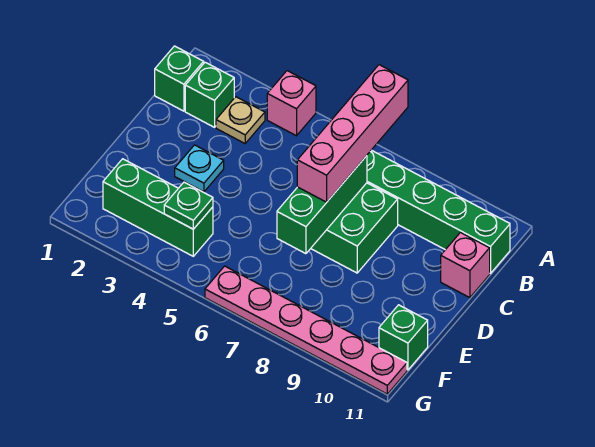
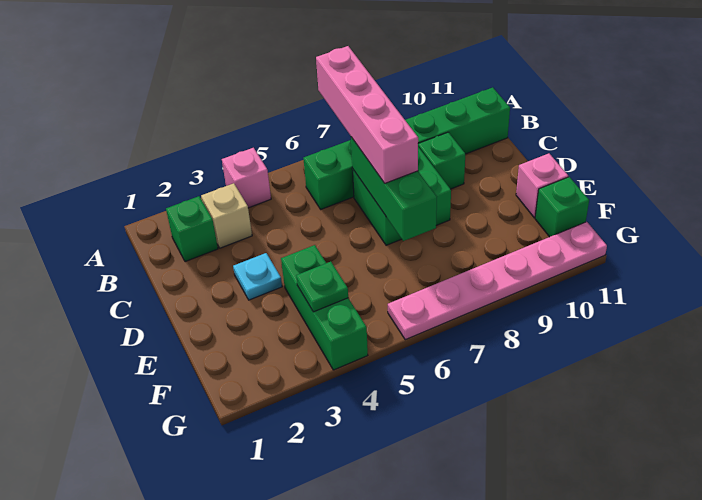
green brick B1 level 1 -> green brick C9 level 1
tan plate B3 level 1 -> tan brick B3 level 1
pink brick C11 level 1 -> pink brick E11 level 1
green brick F2:F4 level 1 -> green brick E4:G4 level 1

